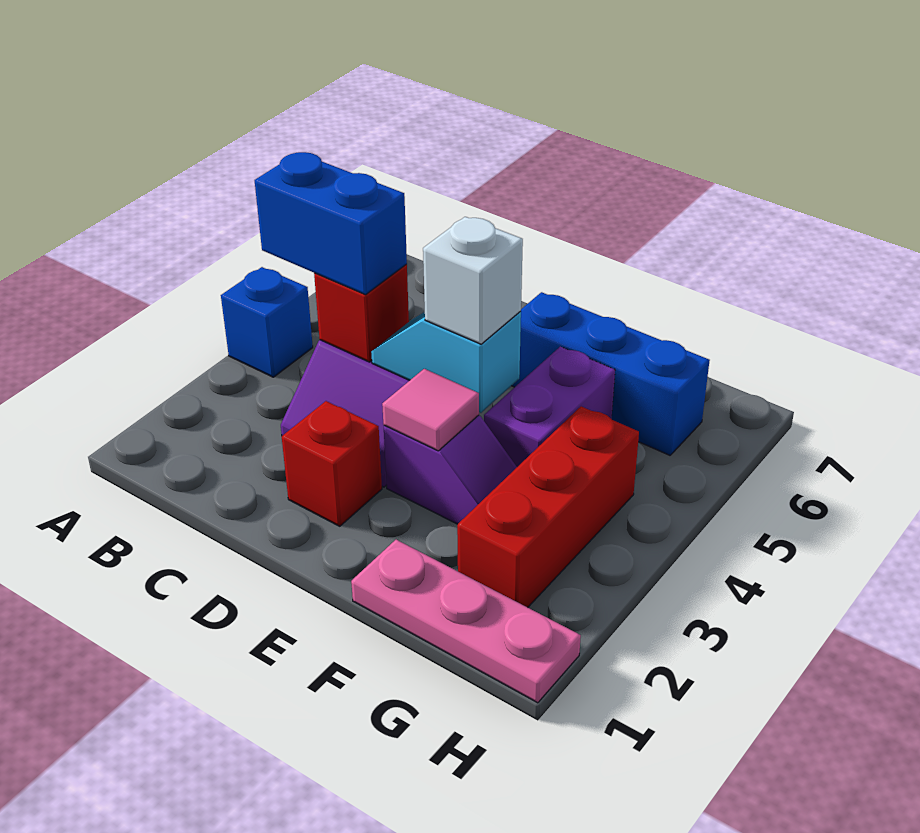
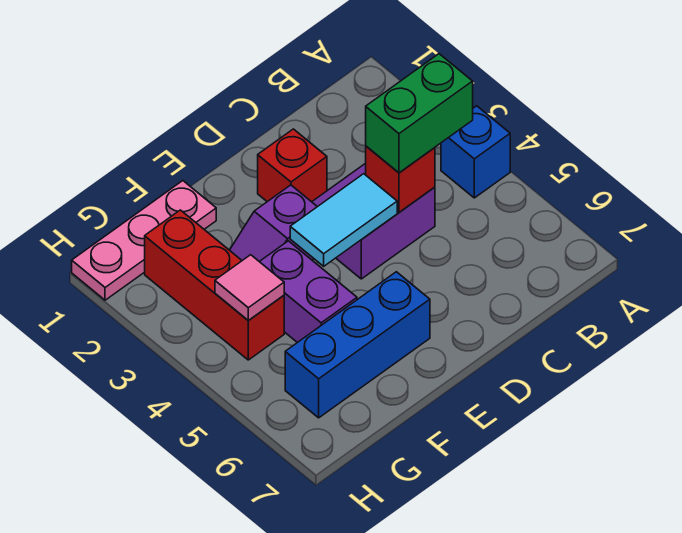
blue brick B4:C4 level 3 -> green brick B4:C4 level 3
cyan slope D4:E4 level 2 top E -> cyan tile D4:E4 level 2
pink tile E3 level 2 -> pink tile G4 level 2
white brick E4 level 3 -> none

